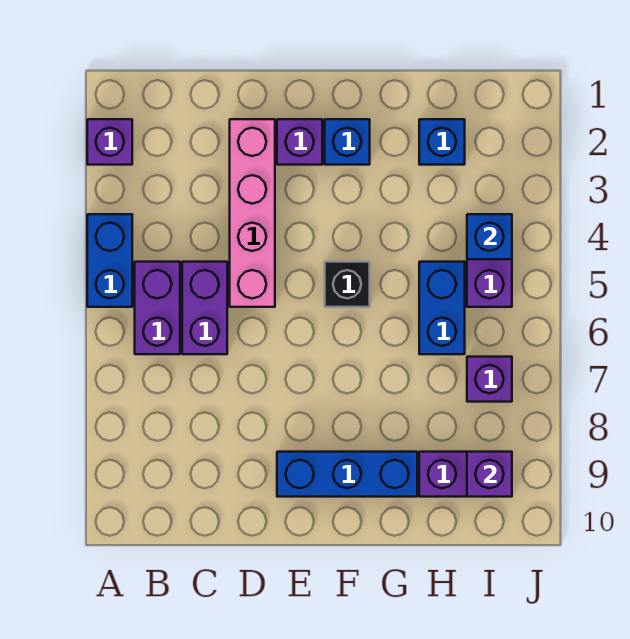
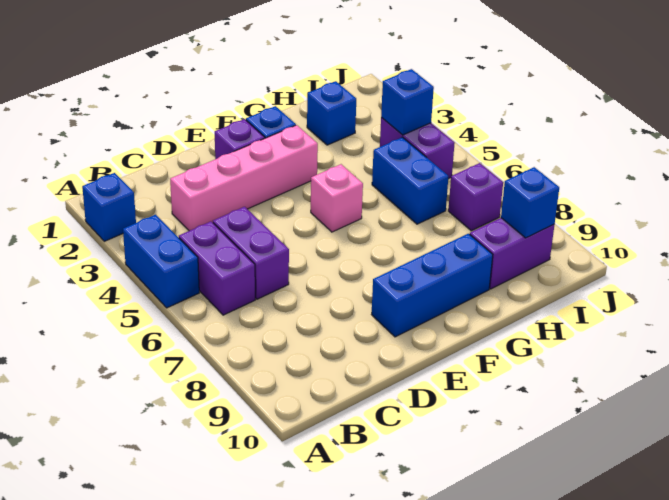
purple brick A2 level 1 -> blue brick A2 level 1
pink brick D2:D5 level 1 -> pink brick C3:F3 level 1
black brick F5 level 1 -> pink brick F5 level 1
purple brick I9 level 2 -> blue brick I9 level 2

